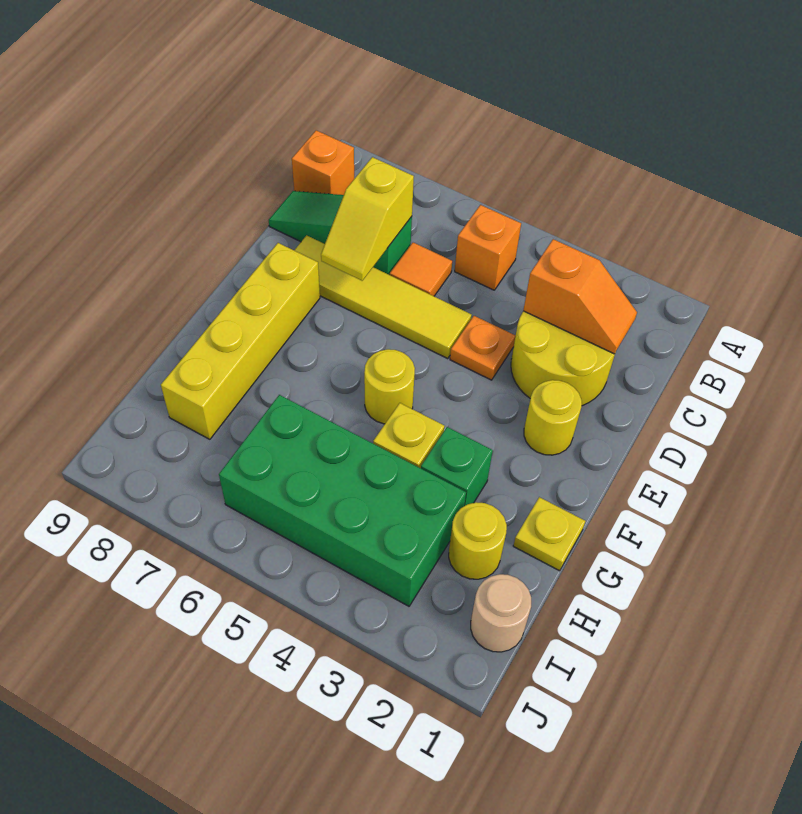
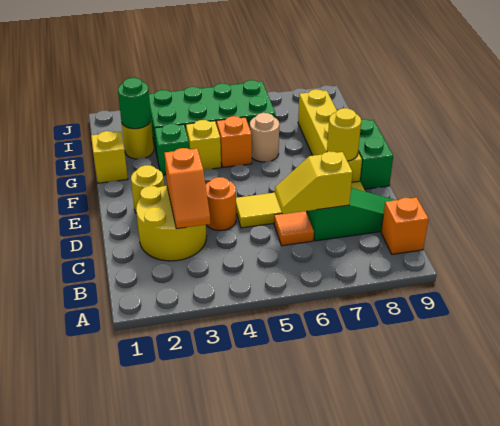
orange brick B5 level 1 -> orange brick G5 level 1
orange slope C2:C3 level 2 top 3 -> orange slope C3:D3 level 2 top D
yellow slope C7:D7 level 2 top C -> yellow slope C6:C7 level 2 top 7
orange plate D4 level 1 -> orange round brick D4 level 1
none -> green brick E9:F9 level 1
yellow round brick F5 level 1 -> yellow round brick E8 level 2
yellow plate G1 level 1 -> yellow brick G1 level 1
none -> green round brick H2 level 2
tan round brick I1 level 1 -> tan round brick G6 level 1

